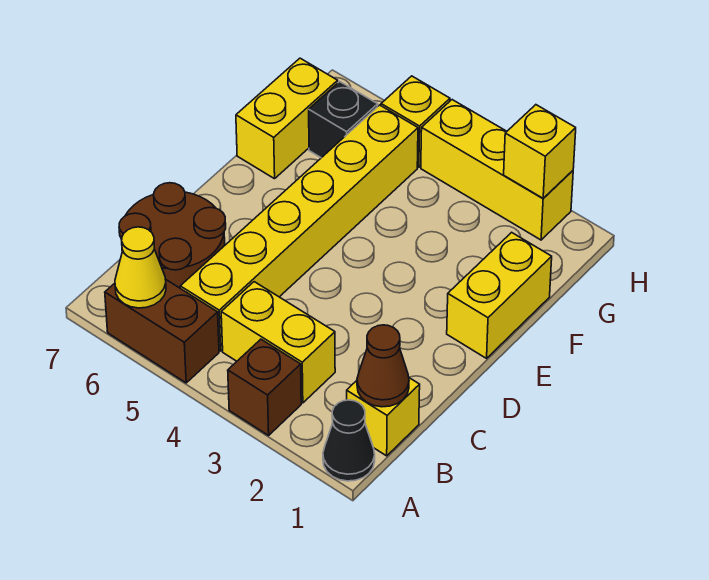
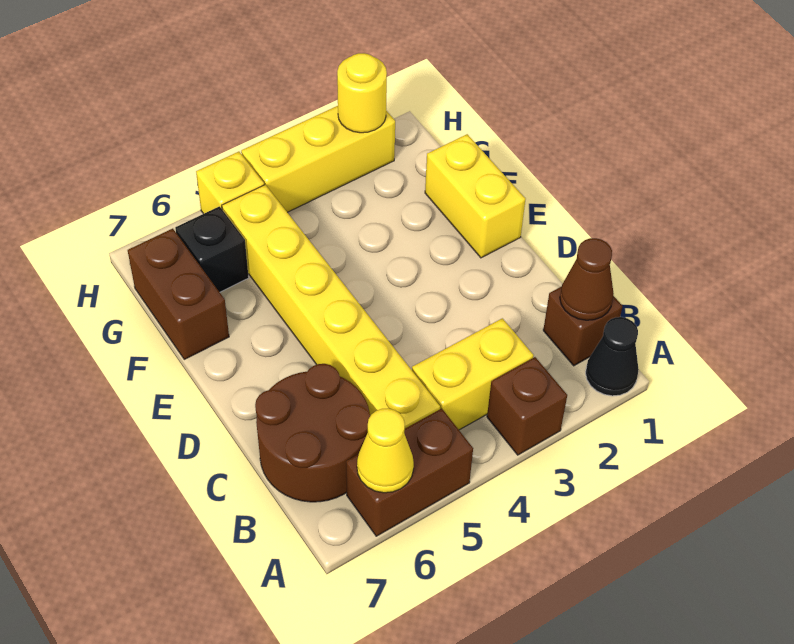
yellow brick B1 level 1 -> brown brick B1 level 1
yellow brick F7:G7 level 1 -> brown brick F7:G7 level 1
yellow brick H2 level 2 -> yellow round brick H2 level 2

